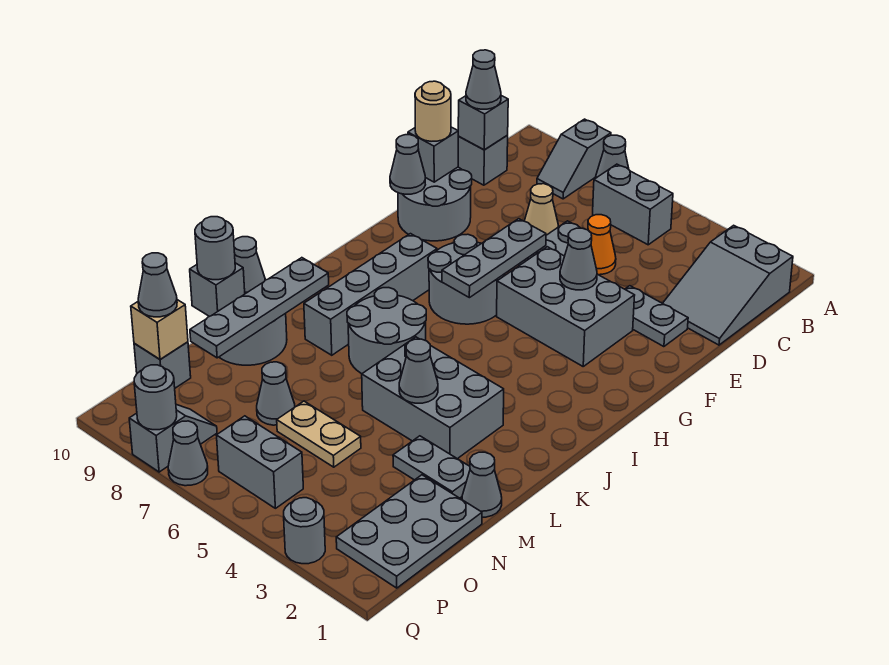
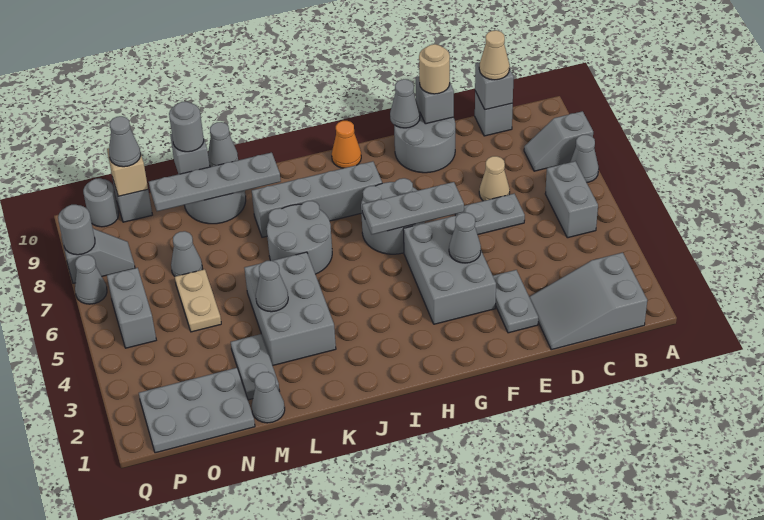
grey cone C10 level 3 -> tan cone C10 level 3
orange cone D5 level 1 -> orange cone H10 level 1
grey round brick Q3 level 1 -> grey round brick P10 level 1

